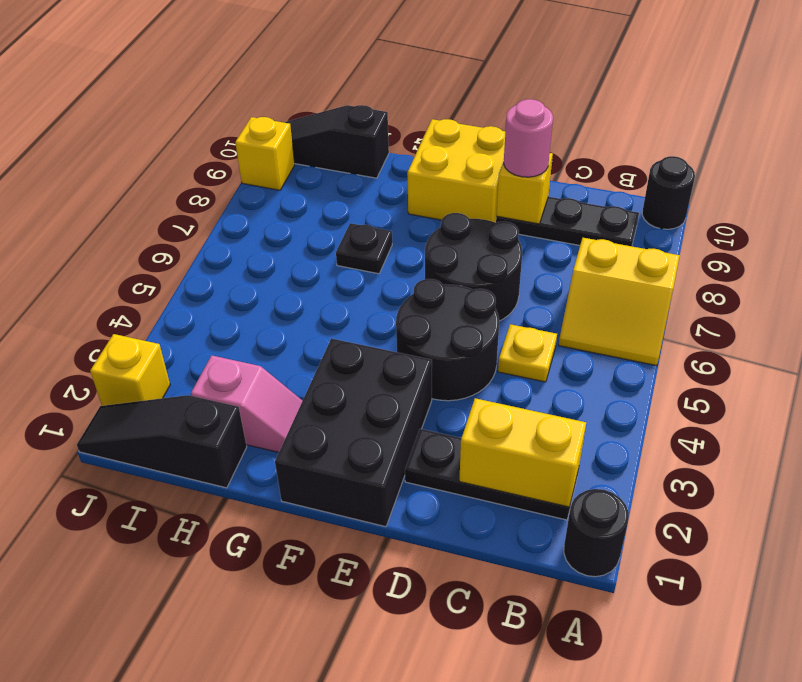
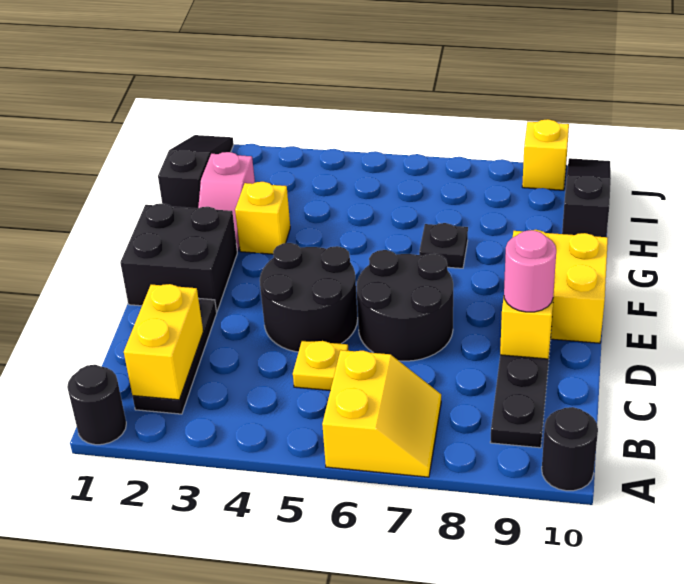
yellow slope A6:B7 level 1 top 7 -> yellow slope A6:B7 level 1 top 6
black brick E1:F3 level 1 -> black brick E1:F2 level 1
yellow brick J2 level 1 -> yellow brick G3 level 1

